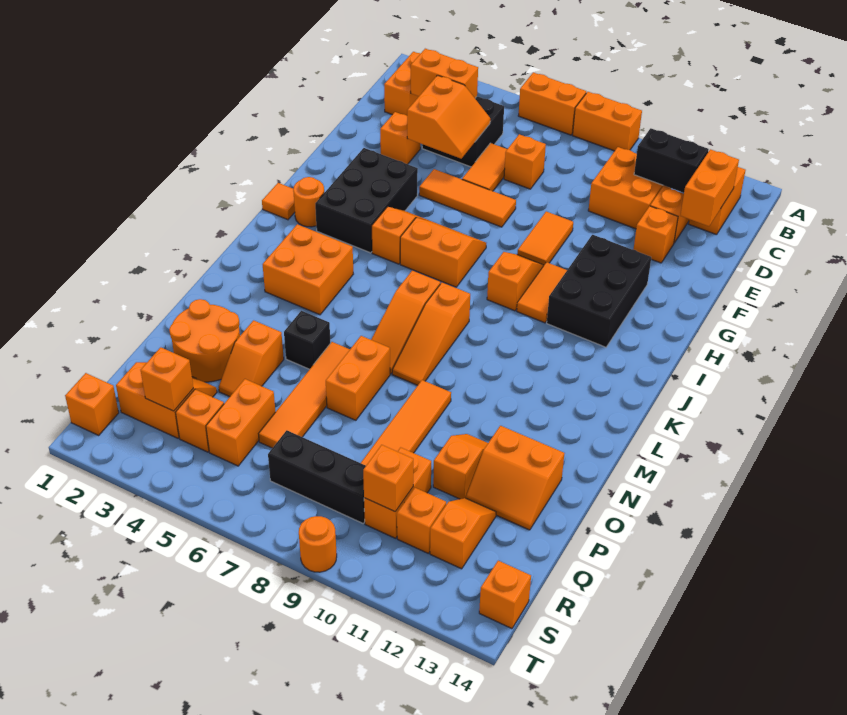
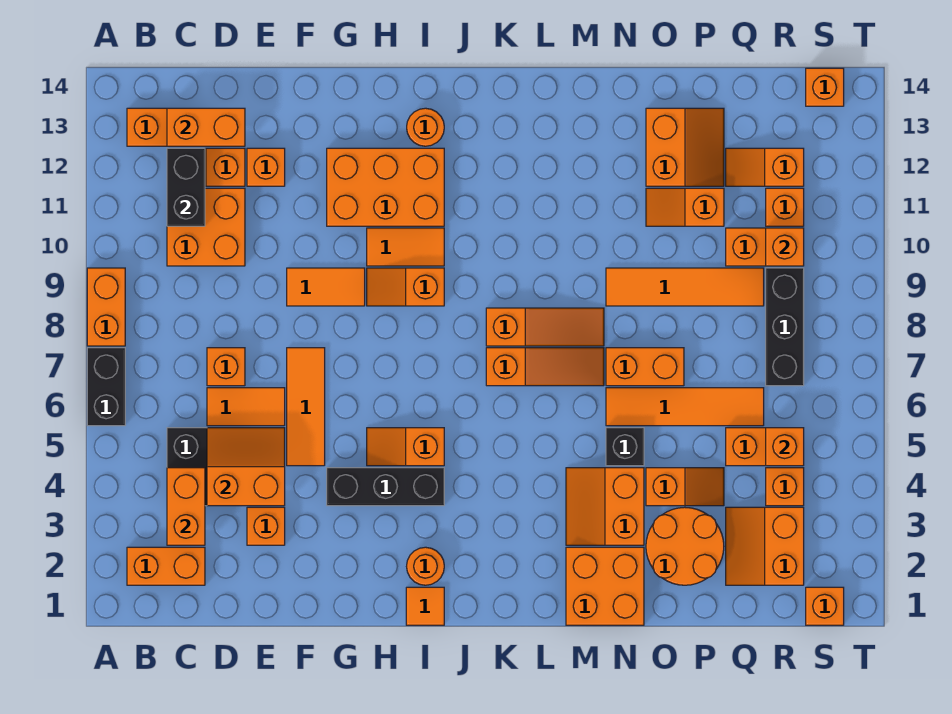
orange brick A6:A7 level 1 -> black brick A6:A7 level 1
black brick G3:I4 level 1 -> black brick G4:I4 level 1
black brick G11:I12 level 1 -> orange brick G11:I12 level 1
orange slope H6:I7 level 1 top I -> orange slope M3:N4 level 1 top N
orange brick K3:L4 level 1 -> orange brick M1:N2 level 1
orange brick R3 level 2 -> orange brick R5 level 2
orange round brick T9 level 1 -> orange round brick I13 level 1

